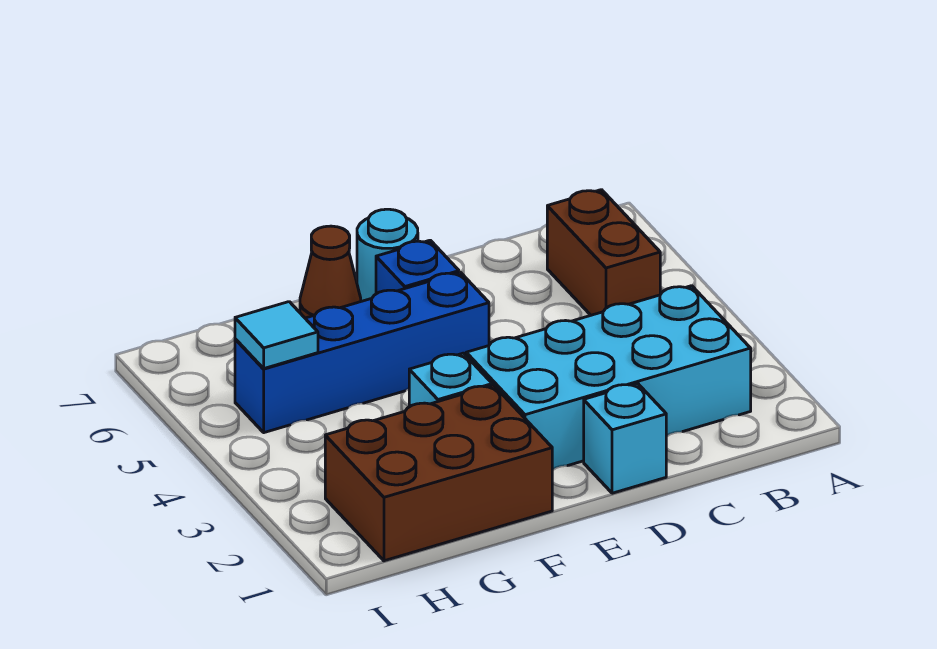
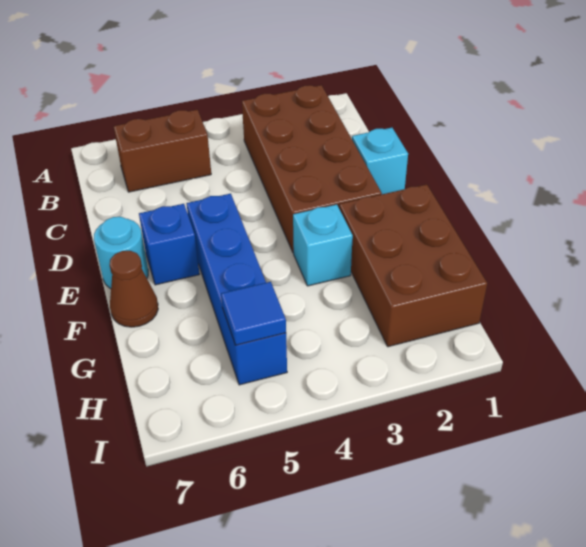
cyan brick B2:E3 level 1 -> brown brick B2:E3 level 1
cyan tile H5 level 2 -> blue tile H5 level 2

